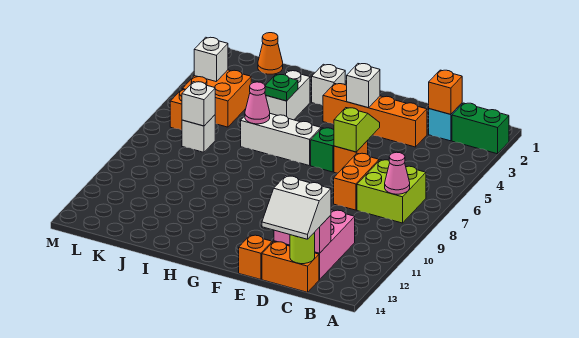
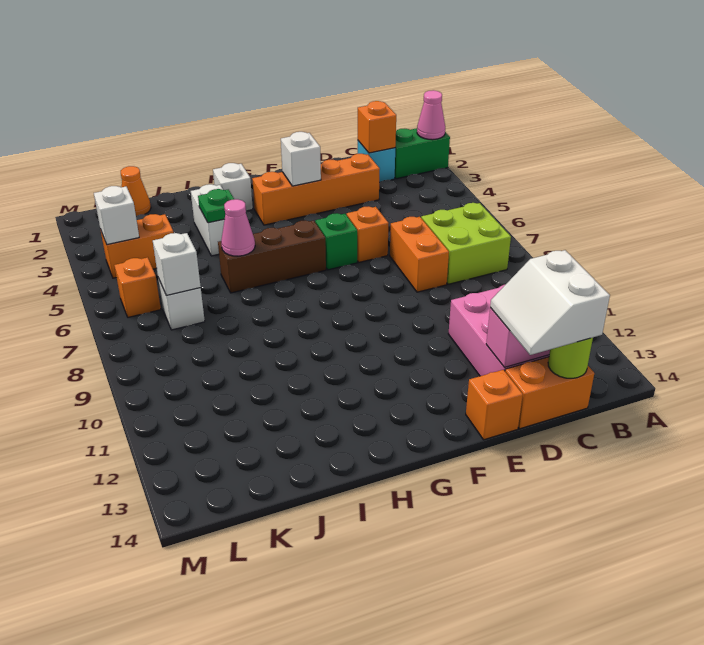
pink cone B8 level 2 -> pink cone A2 level 2
white slope C13:D14 level 3 top 13 -> white slope C13:D14 level 3 top C
lime slope E5:E6 level 2 top 6 -> none
white brick G6:I6 level 1 -> brown brick G6:I6 level 1
orange brick K4:L5 level 1 -> orange brick K4:L4 level 1

